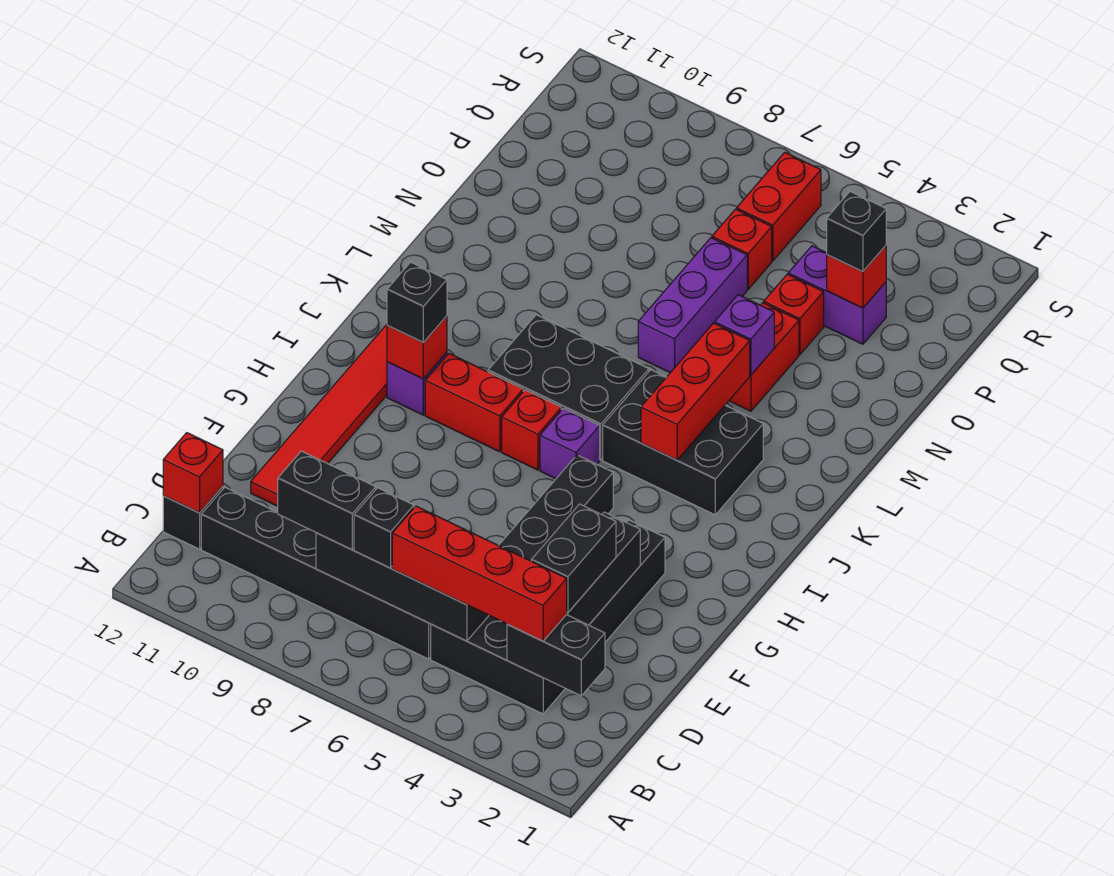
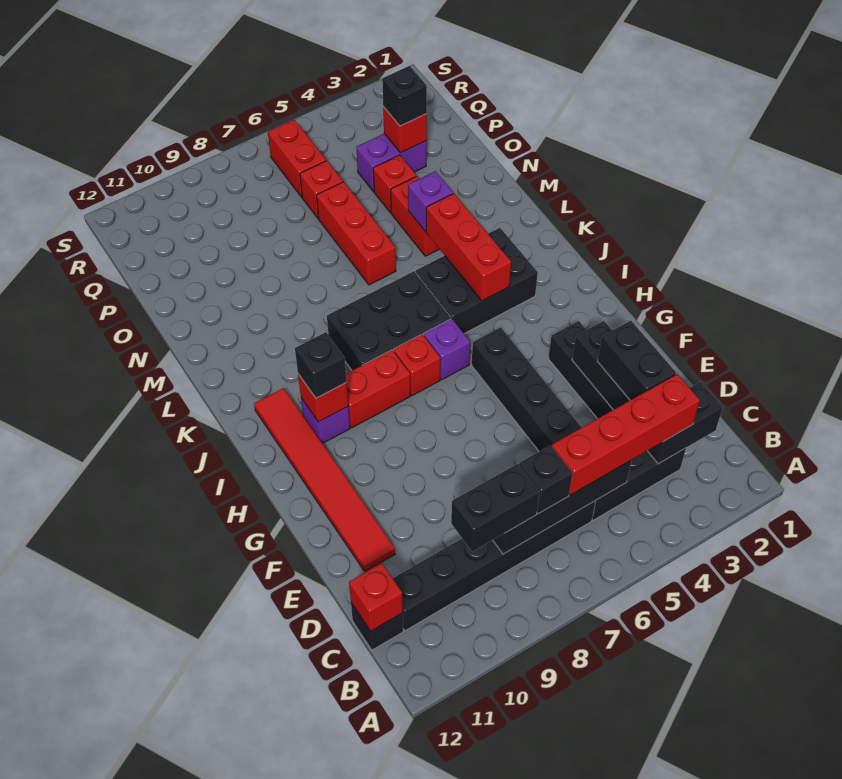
purple brick M6:O6 level 1 -> red brick M6:O6 level 1

